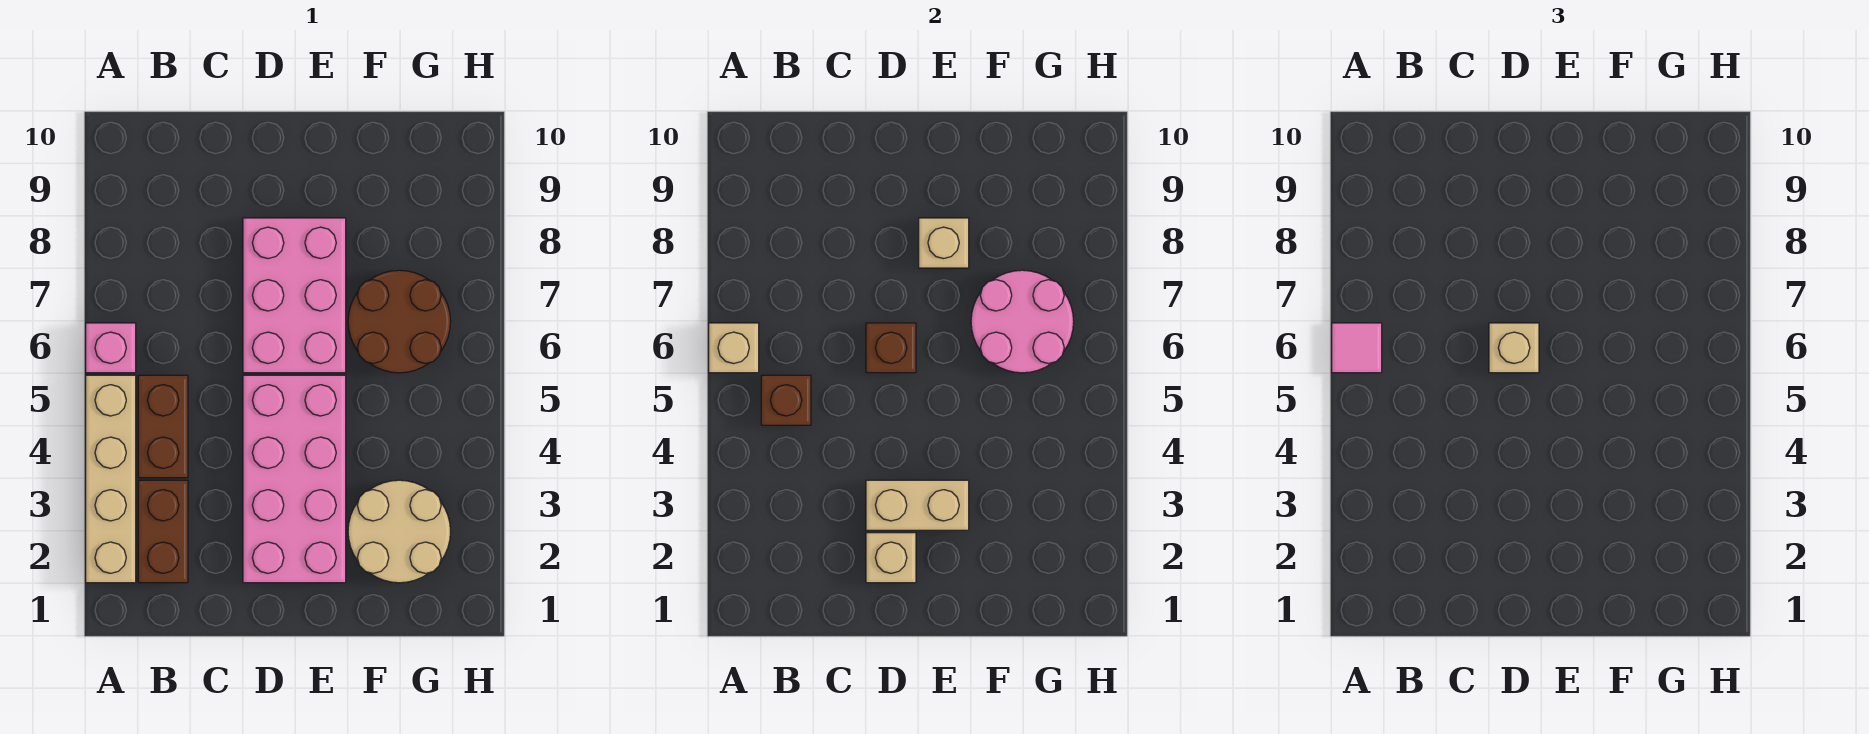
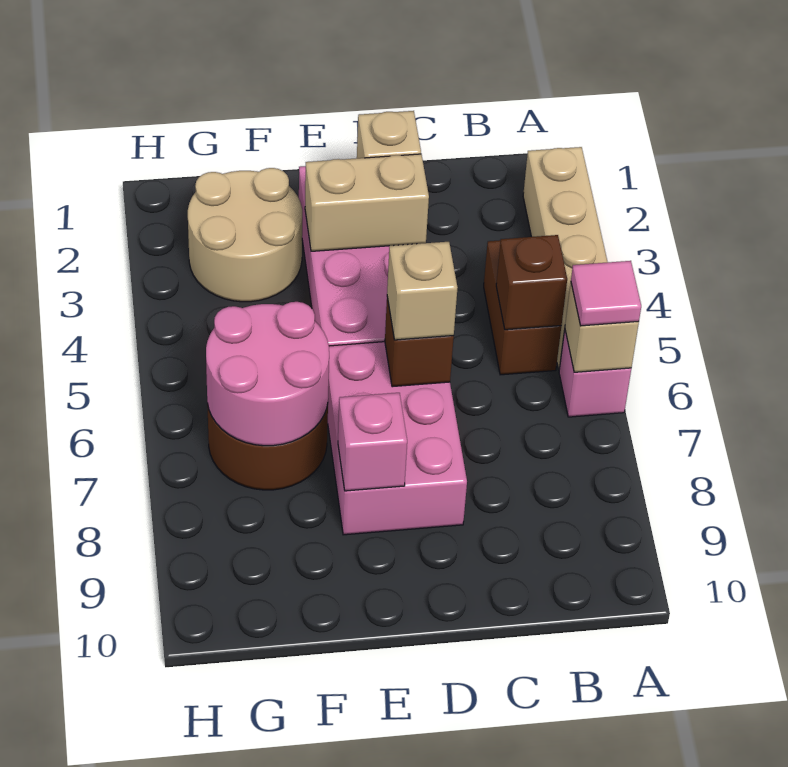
brown brick B2:B3 level 1 -> none
tan brick E8 level 2 -> pink brick E8 level 2

